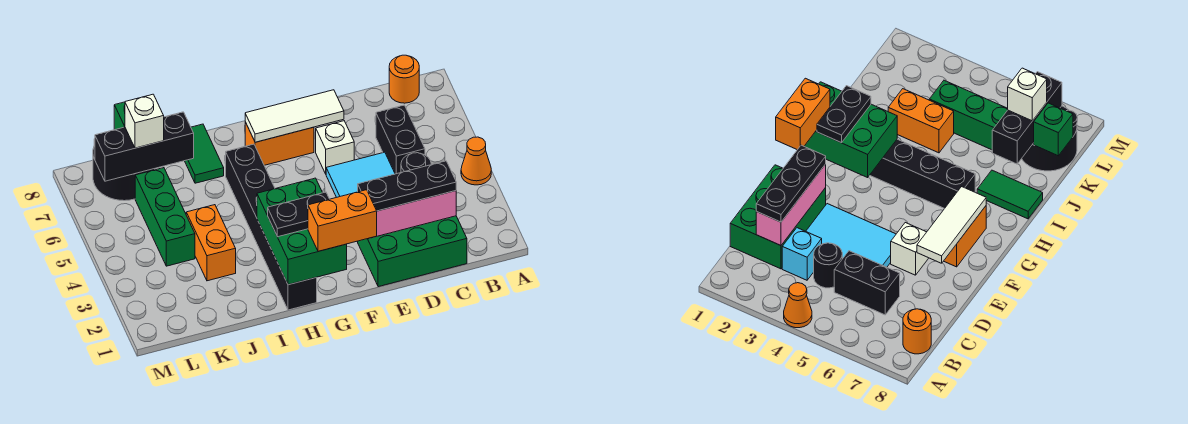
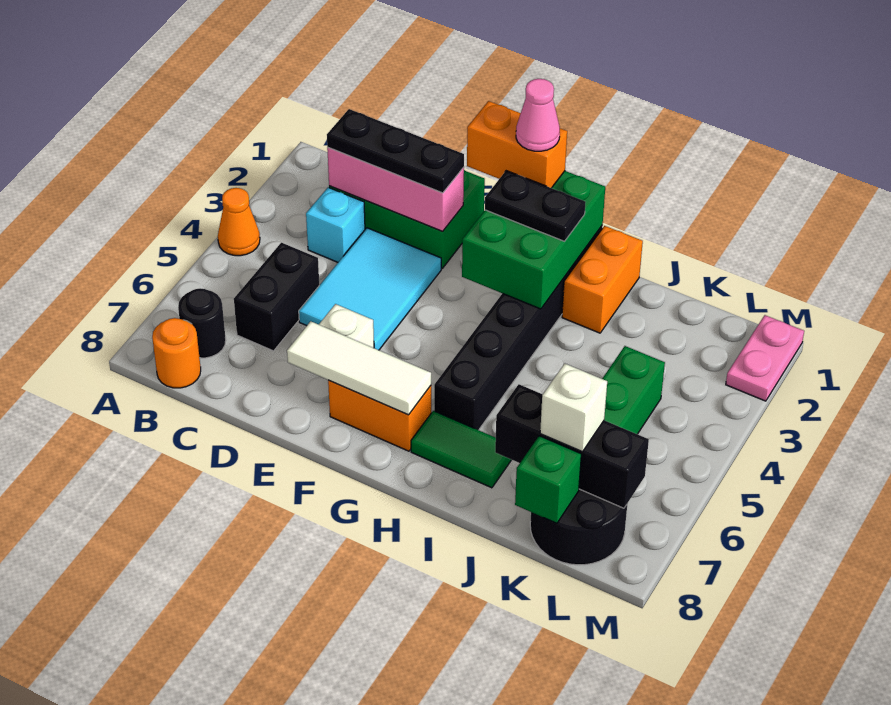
black round brick C4 level 1 -> black round brick B7 level 1
none -> pink cone G1 level 4
green tile I7:I8 level 1 -> green tile H7:I7 level 1
orange brick J3:J4 level 1 -> orange brick I1:I2 level 1
none -> pink plate M1:M2 level 1

